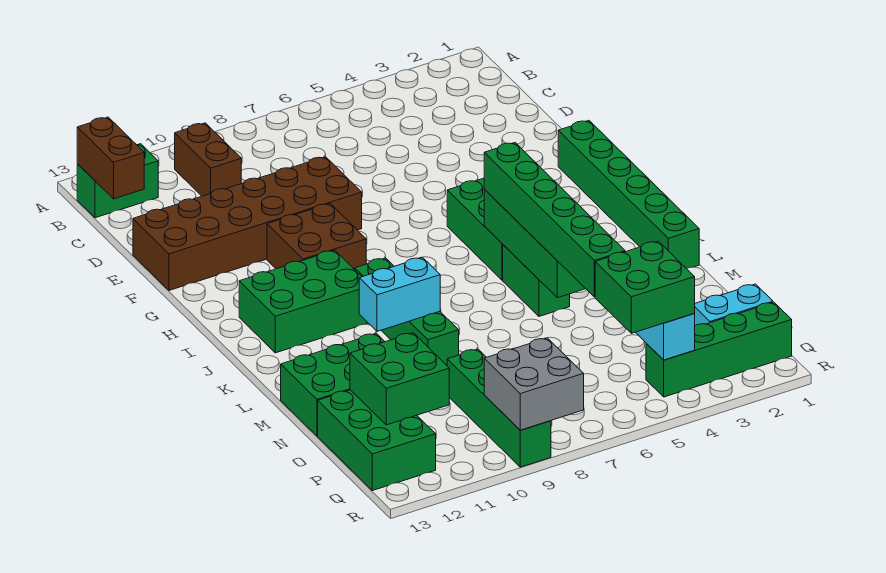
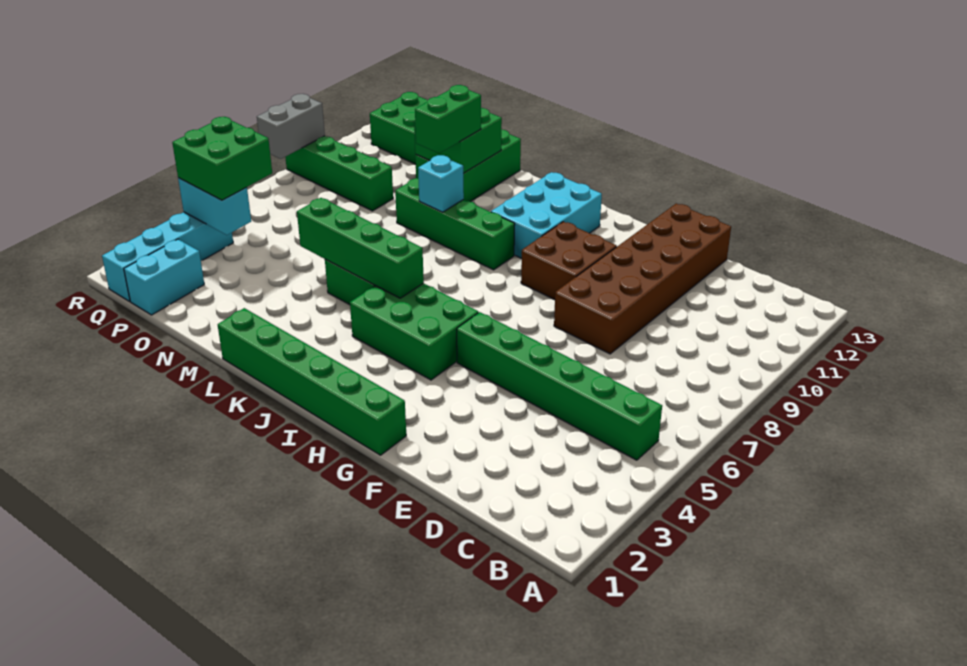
brown brick B10:C10 level 1 -> none
green brick B12:B13 level 1 -> green brick M10:M11 level 3
brown brick B13:C13 level 2 -> none
green brick I10:J12 level 1 -> cyan brick I10:J12 level 1
green brick J5:O5 level 3 -> green brick B5:G5 level 1
cyan brick L9:L10 level 2 -> cyan brick L9 level 2
green brick O11:P12 level 2 -> green brick M11:N12 level 2
green brick Q1:Q4 level 1 -> cyan brick Q1:Q4 level 1
grey brick Q8:R9 level 2 -> grey brick R8:R9 level 2

